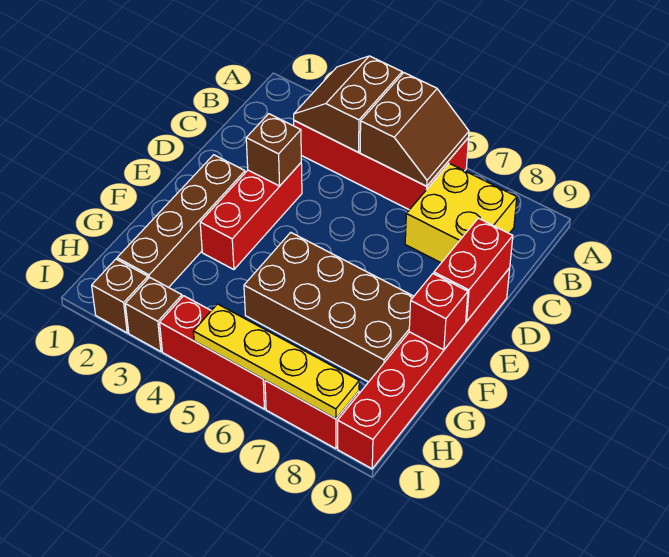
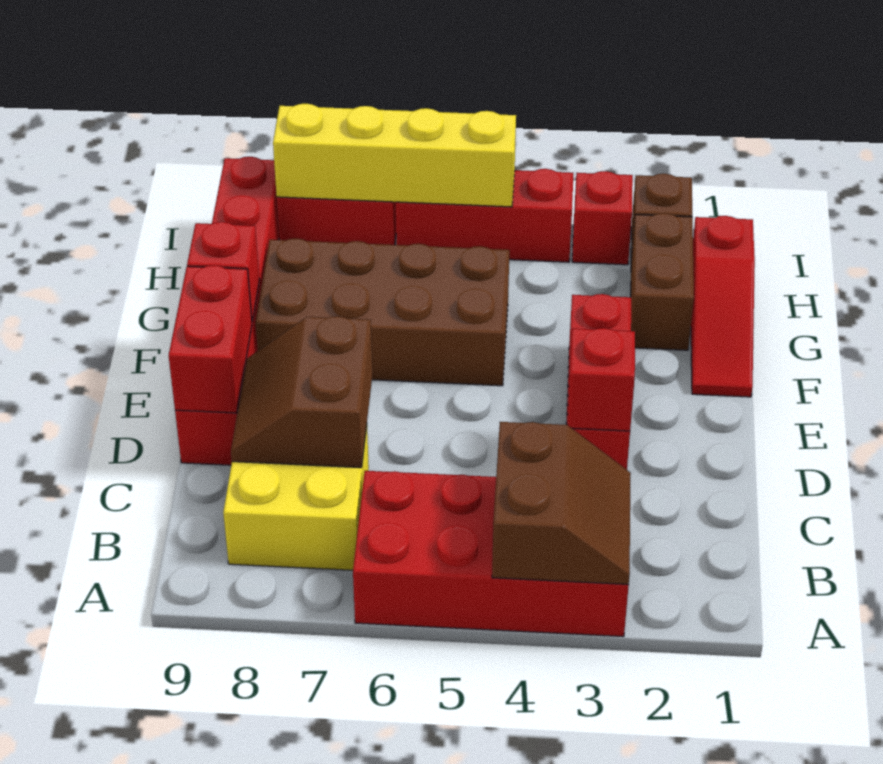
brown slope A5:B6 level 2 top 5 -> brown slope C7:D8 level 2 top 7
brown brick D3 level 2 -> red brick D3 level 2
brown brick E2:H2 level 1 -> brown brick G2:H2 level 1
none -> red slope F1:H1 level 1 top H
brown brick I3 level 1 -> red brick I3 level 1
yellow plate I5:I8 level 2 -> yellow brick I5:I8 level 2

